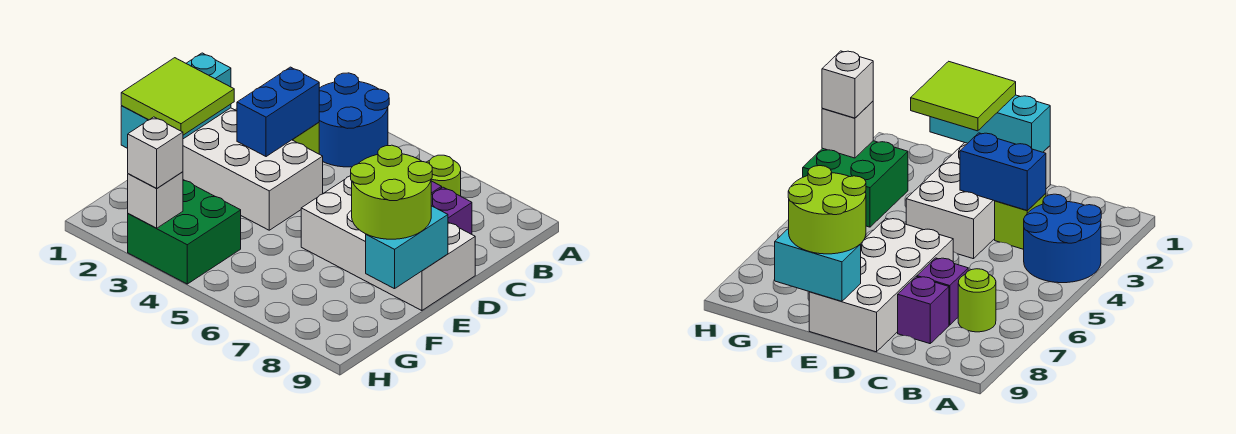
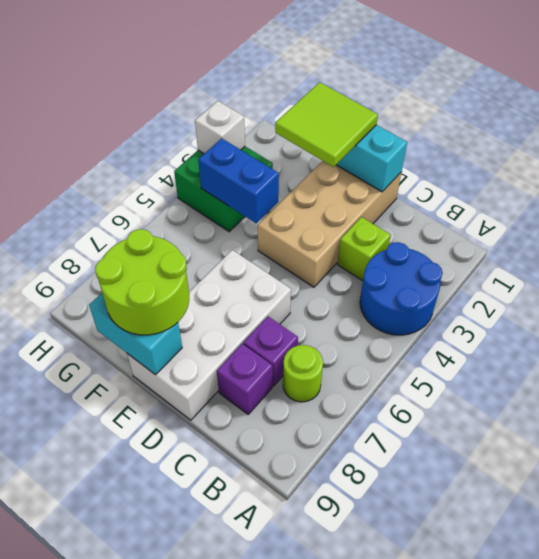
blue brick C3:D3 level 2 -> blue brick F4:G4 level 2
white brick D1:E4 level 1 -> tan brick D1:E4 level 1
white brick H3 level 3 -> none

